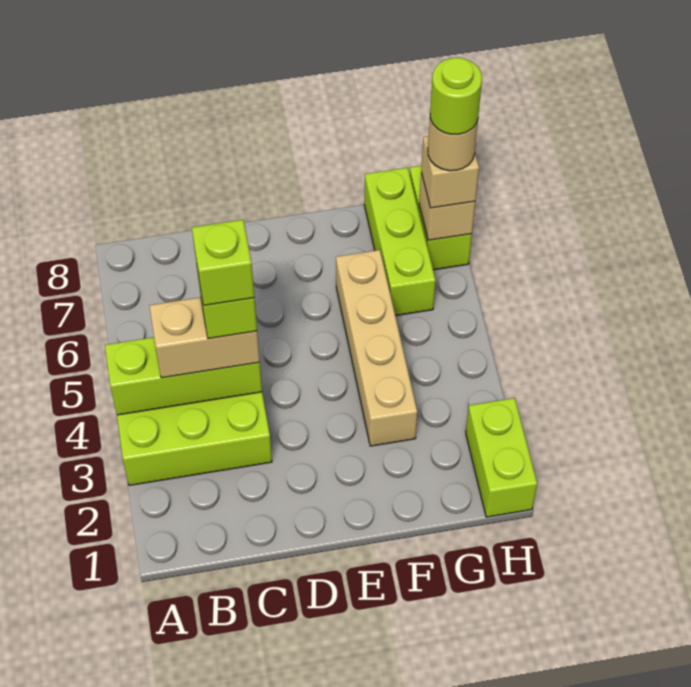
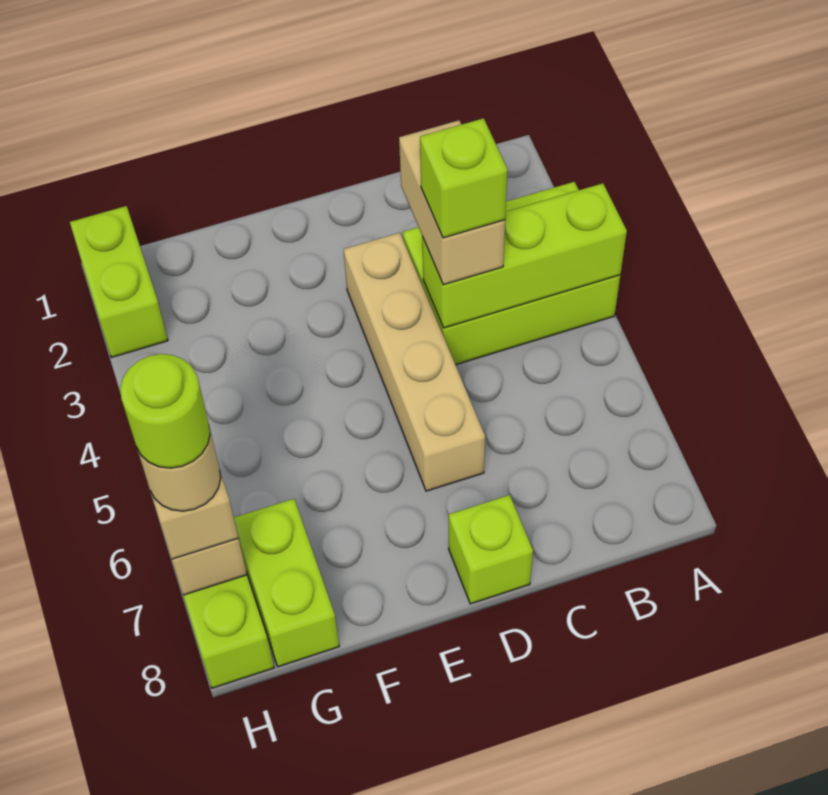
tan brick B4:C4 level 3 -> tan brick C3:C4 level 3
lime brick C4 level 5 -> lime brick D8 level 1
tan brick F3:F6 level 1 -> tan brick D3:D6 level 1
lime brick G6:G8 level 1 -> lime brick G7:G8 level 1

